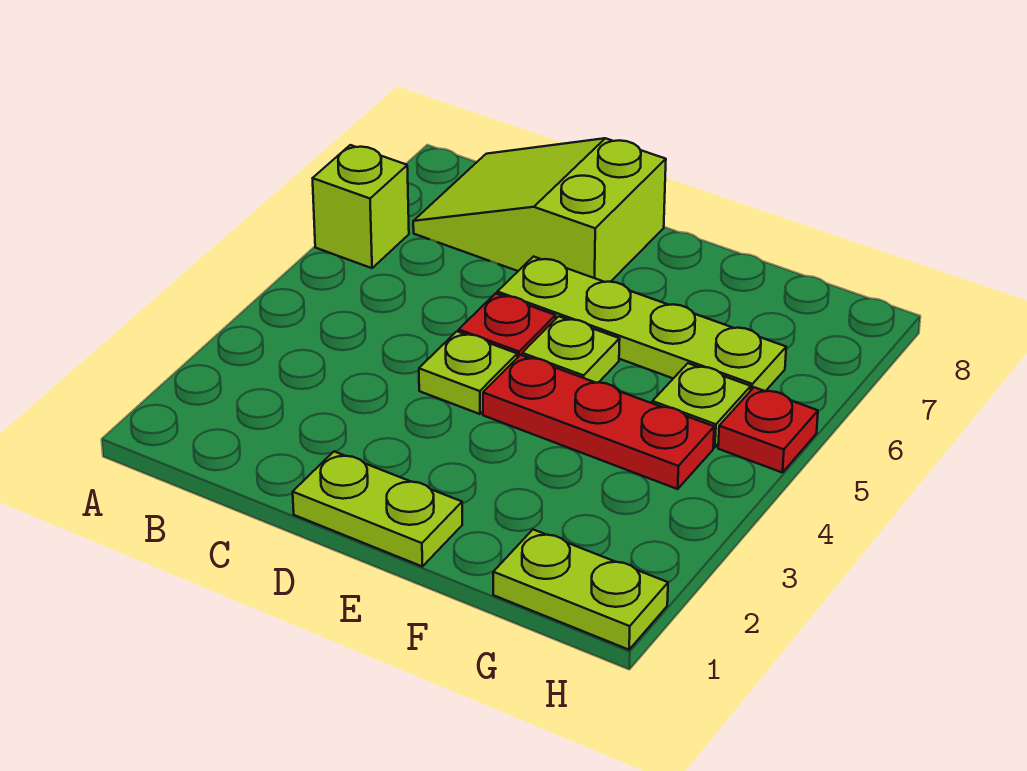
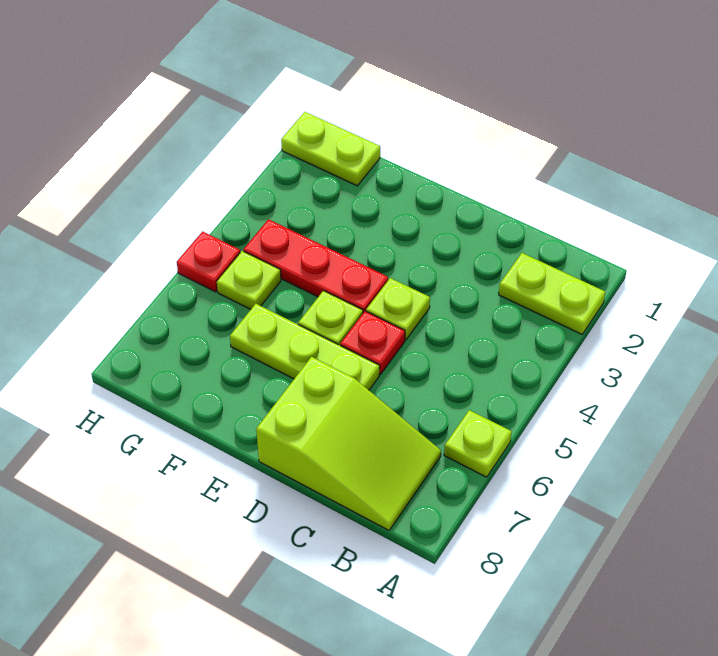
lime brick A6 level 1 -> lime plate A6 level 1
lime plate D1:E1 level 1 -> lime plate A2:B2 level 1
lime plate D6:G6 level 1 -> lime plate D6:F6 level 1

